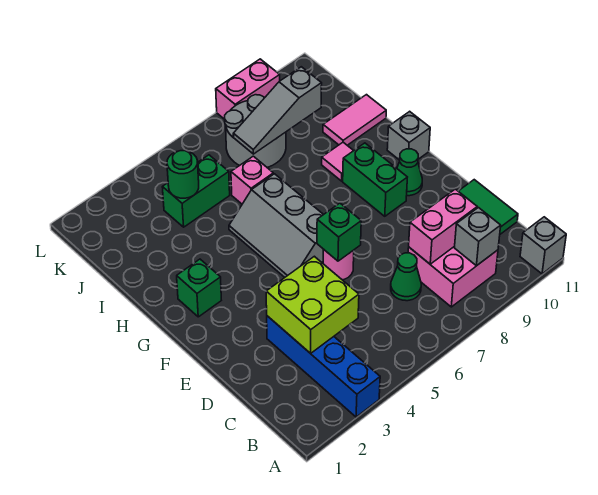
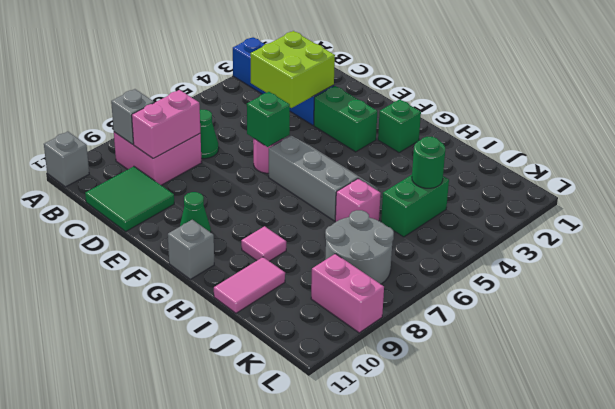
green brick F9:G9 level 1 -> green brick E3:F3 level 1
grey slope J7:J9 level 2 top 9 -> none
pink brick L8:L9 level 1 -> pink brick K9:L9 level 1

